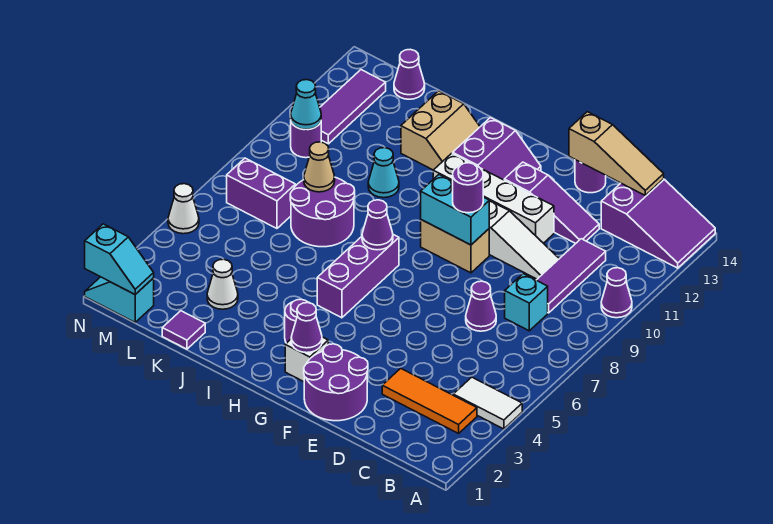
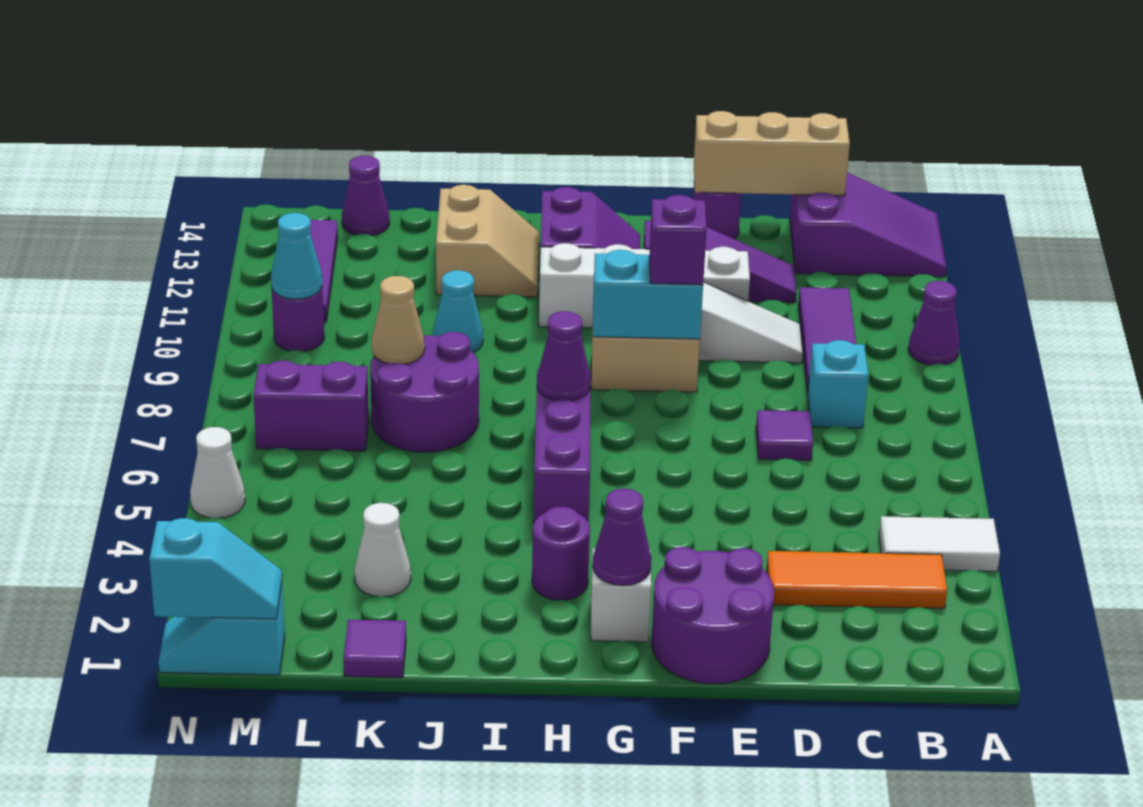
tan slope C14:E14 level 2 top E -> tan brick C14:E14 level 2
purple cone D7 level 1 -> purple tile D7 level 1
purple round brick F9 level 3 -> purple brick F9 level 3

